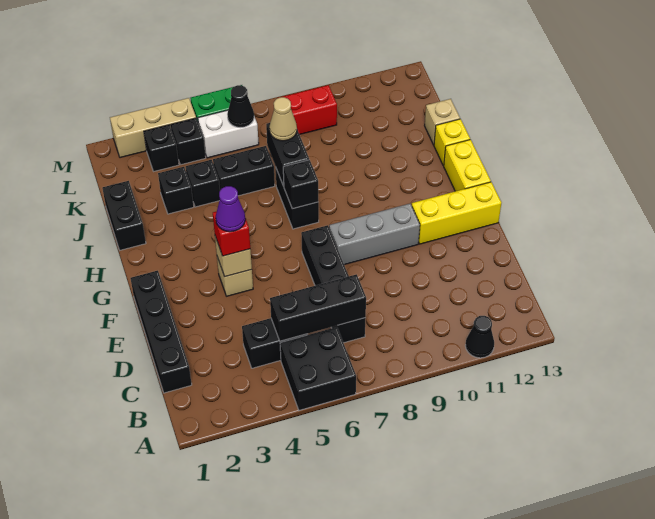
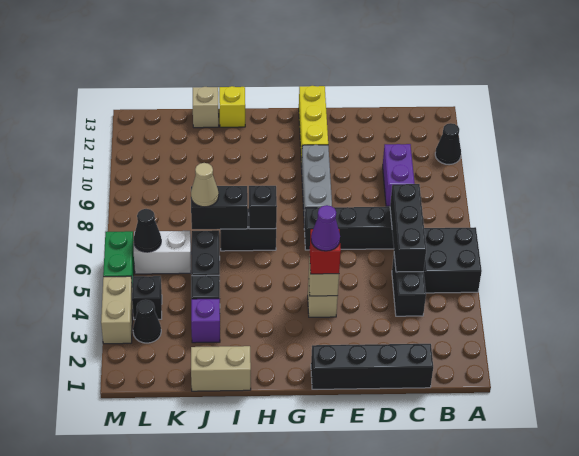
none -> purple brick C9:C10 level 1
yellow brick G13:H13 level 1 -> none
black brick I1:J1 level 1 -> tan brick I1:J1 level 1
black brick J3 level 1 -> purple brick J3 level 1
black brick L3 level 1 -> black cone L3 level 1
white brick L5:L6 level 1 -> white brick K6:L6 level 1
red brick L8:L9 level 1 -> none
tan brick M2:M4 level 1 -> tan brick M3:M4 level 1

